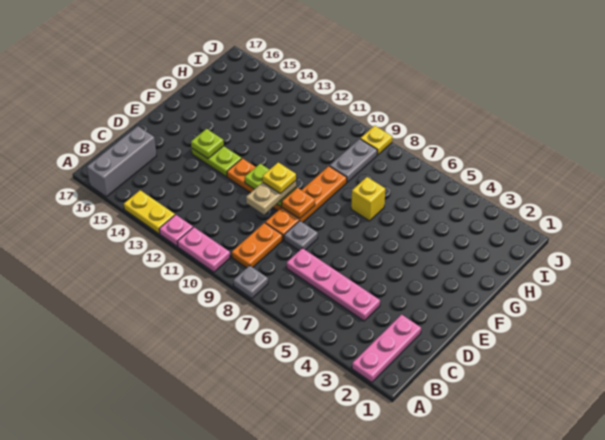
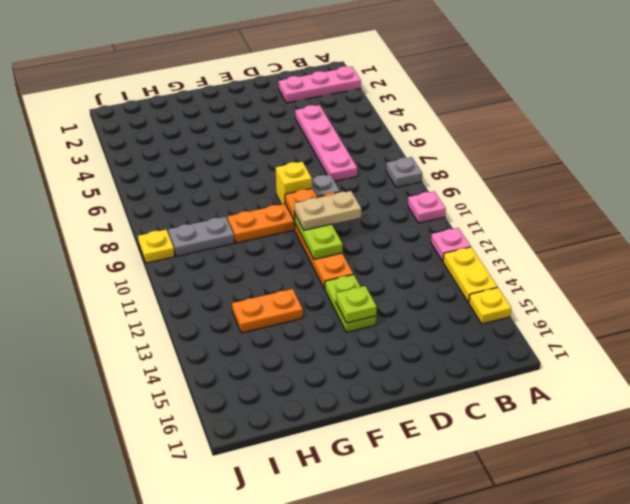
pink plate A10:A11 level 1 -> pink plate A10 level 1
grey brick A16:C16 level 1 -> none
orange plate B9:C9 level 1 -> orange plate G13:H13 level 1
yellow plate E10 level 4 -> yellow plate A15 level 1
yellow brick G7 level 1 -> yellow brick E8 level 1

